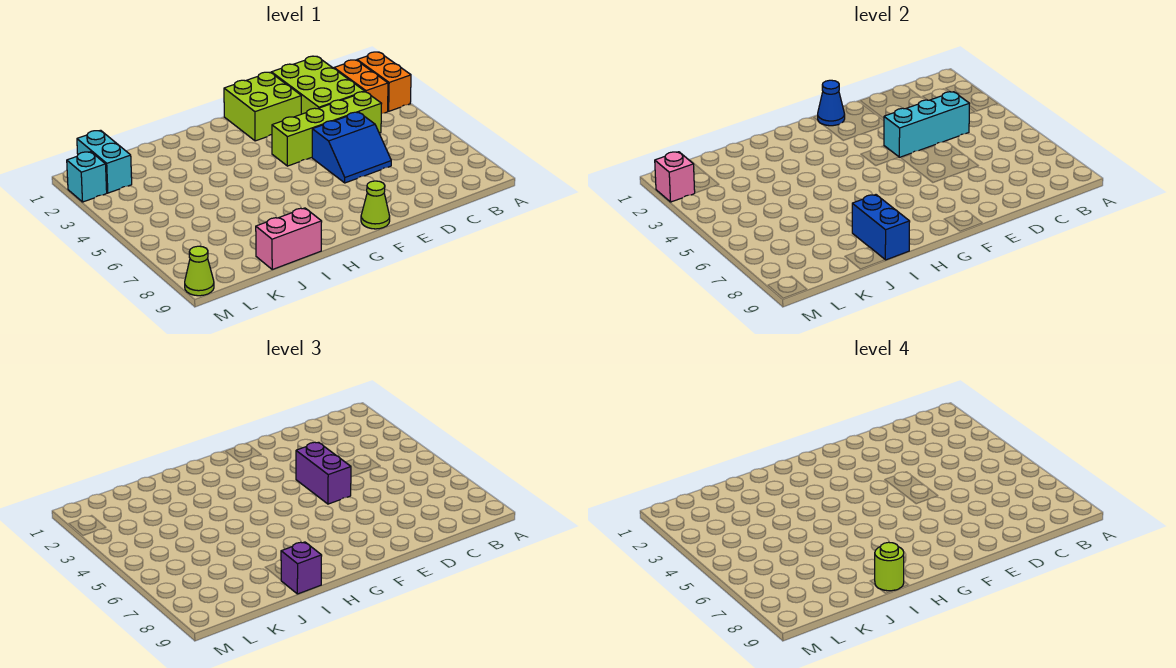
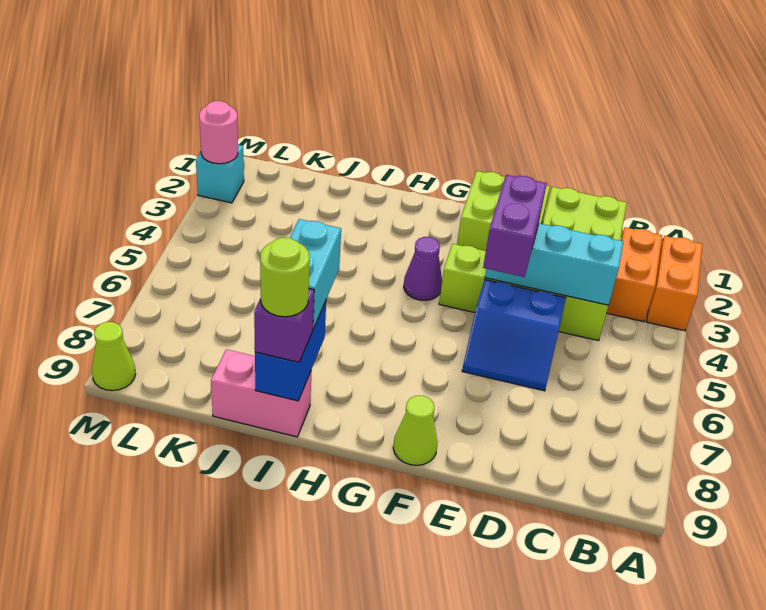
blue cone F1 level 2 -> none
none -> purple cone G4 level 1
cyan brick L1:L2 level 1 -> cyan brick I7:I8 level 3
pink brick M2 level 2 -> pink round brick M2 level 2

